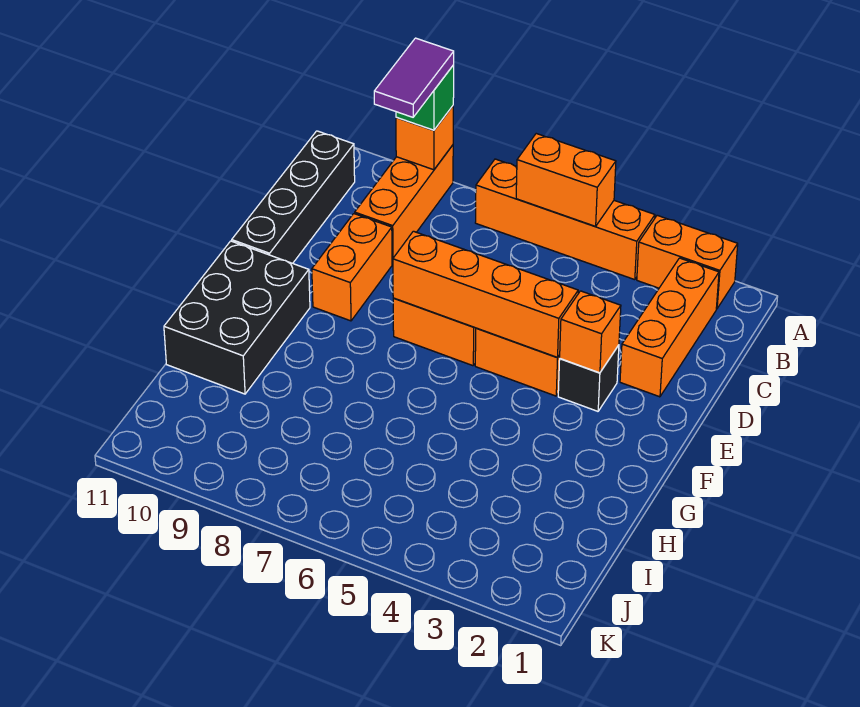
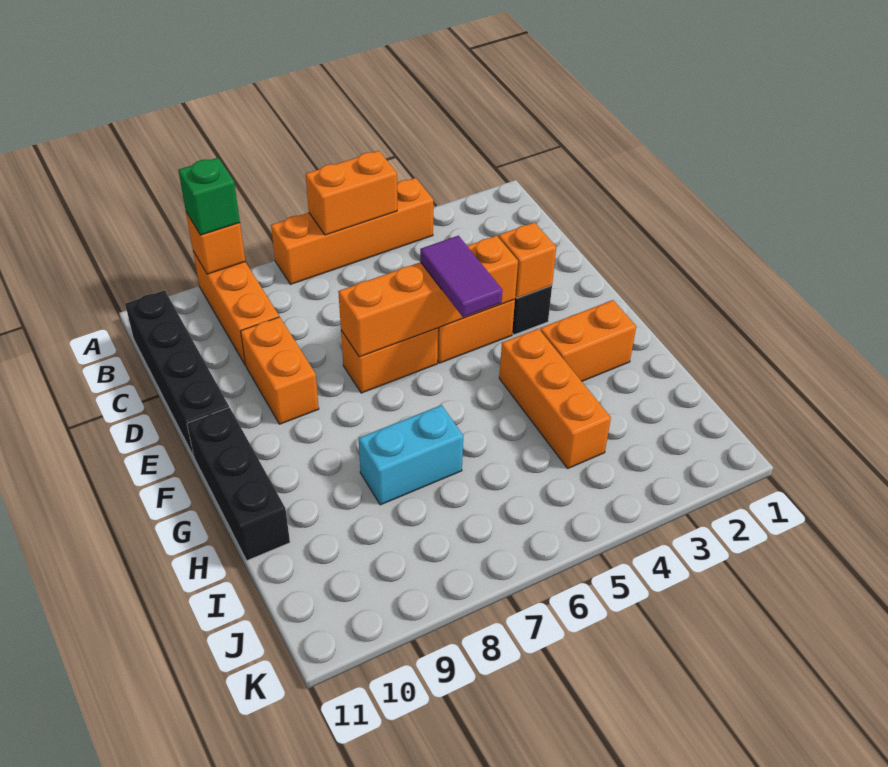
orange brick A2:A3 level 1 -> orange brick G2:G3 level 1
purple tile A9:B9 level 4 -> purple tile E5:F5 level 3
orange brick B2:D2 level 1 -> orange brick G4:I4 level 1
black brick F10:H11 level 1 -> black brick F11:H11 level 1
none -> cyan brick H7:H8 level 1

